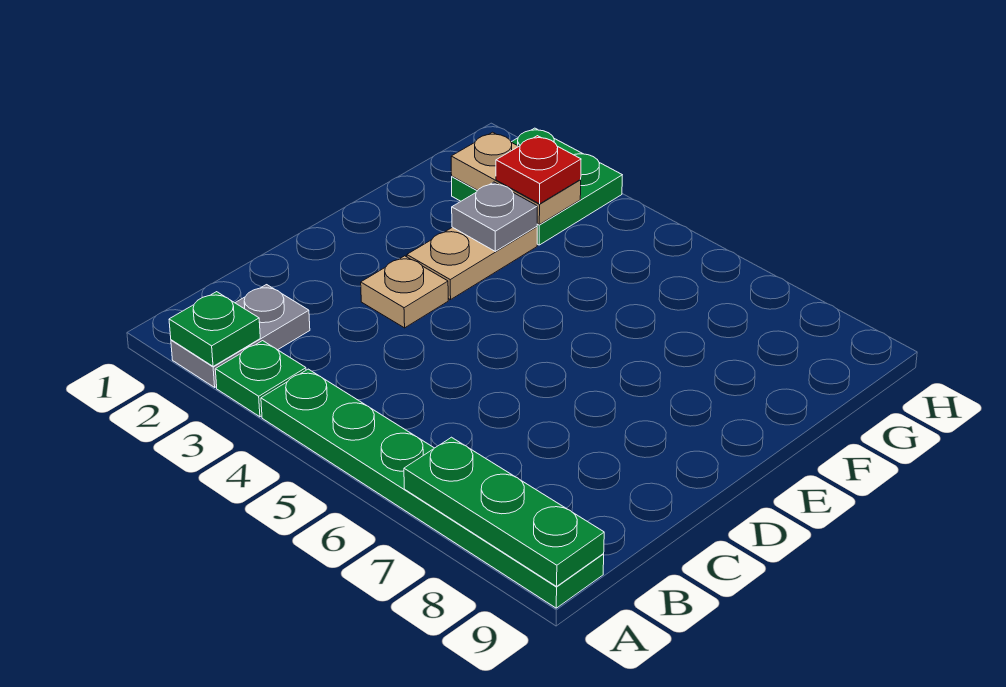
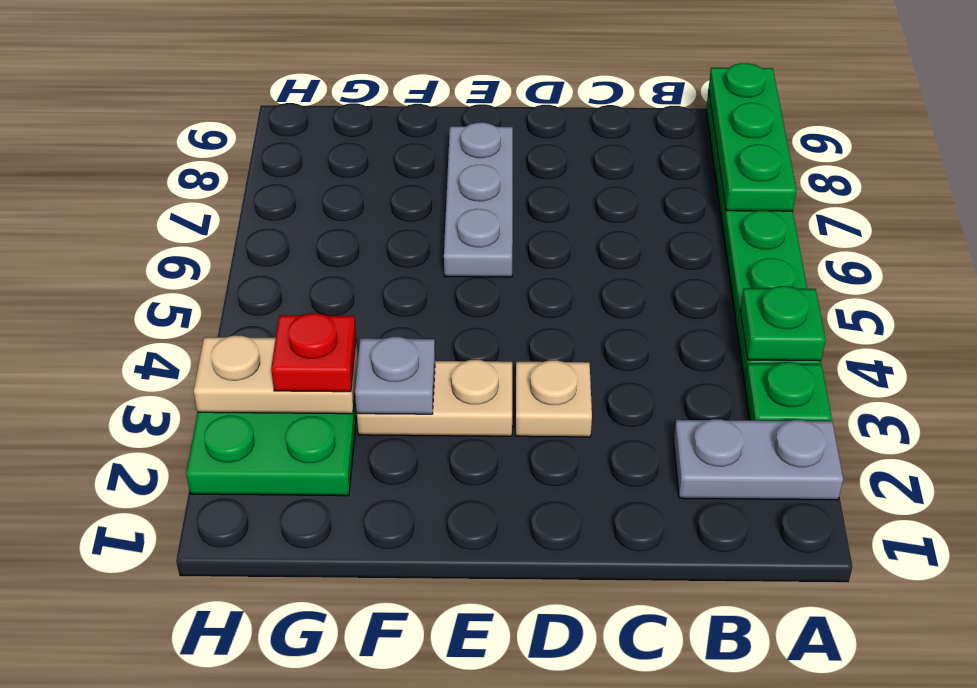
green plate A2 level 2 -> green plate A4 level 2
none -> grey plate E6:E8 level 1
tan plate G2:G3 level 2 -> tan plate G3:H3 level 2

